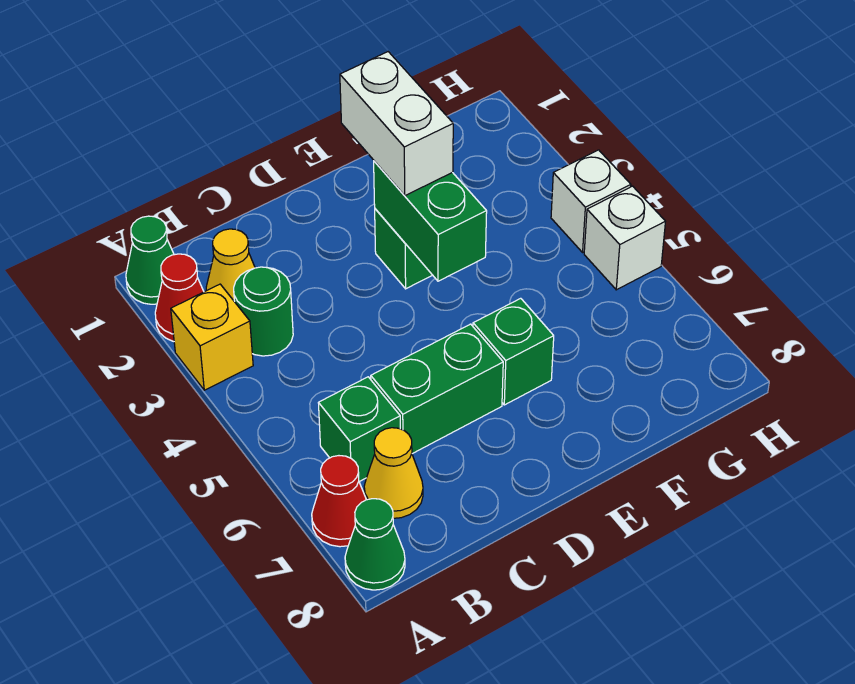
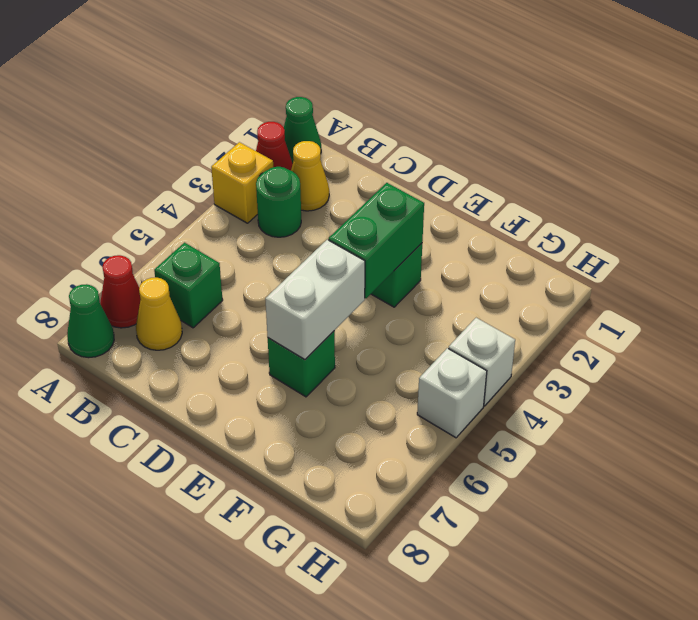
green brick C6:D6 level 1 -> none
white brick E2:E3 level 3 -> white brick E5:E6 level 2

